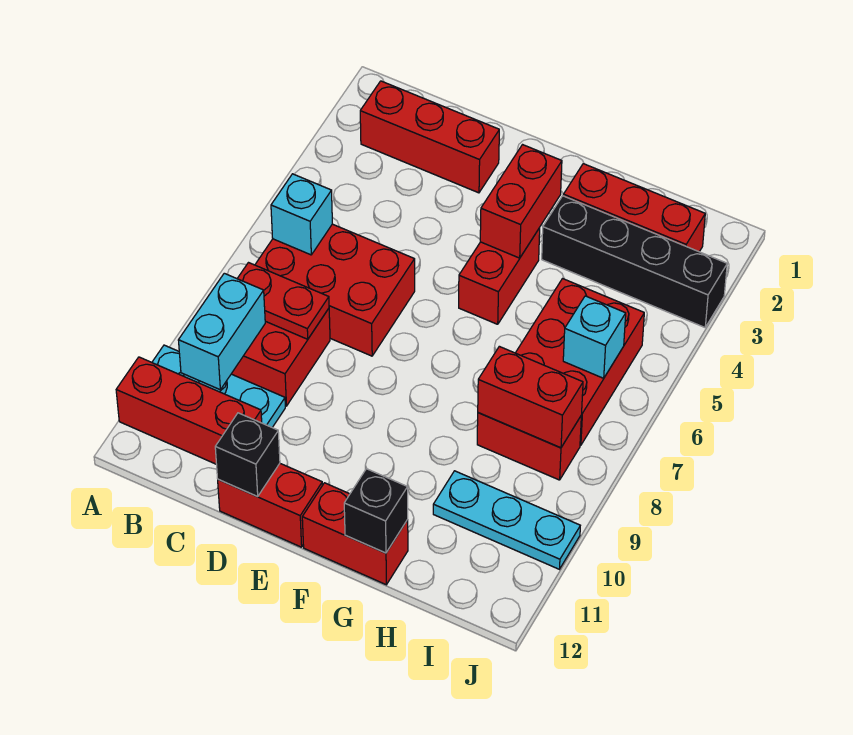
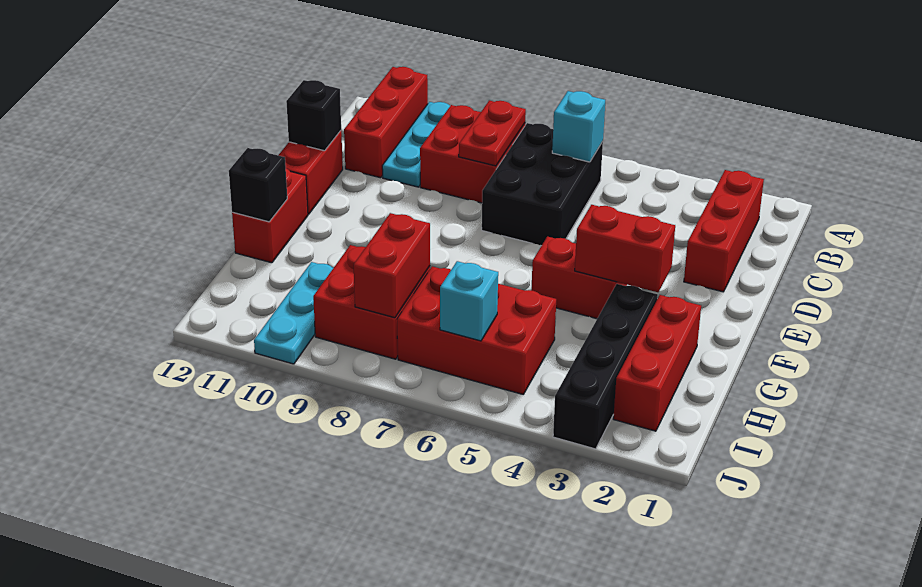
red brick B6:D7 level 1 -> black brick B6:D7 level 1
cyan brick B9:B10 level 2 -> none
red brick H8:I8 level 1 -> red brick H8:I9 level 1

